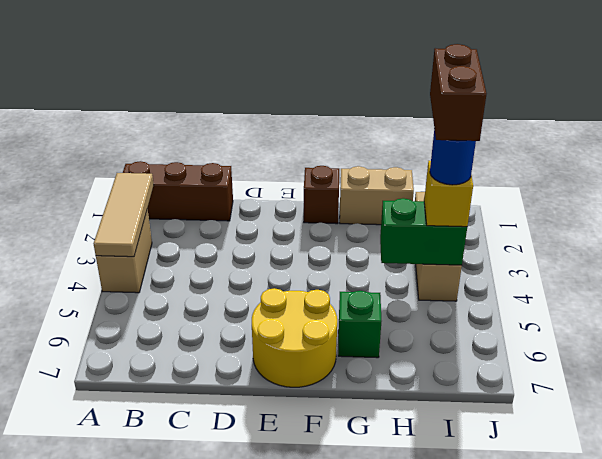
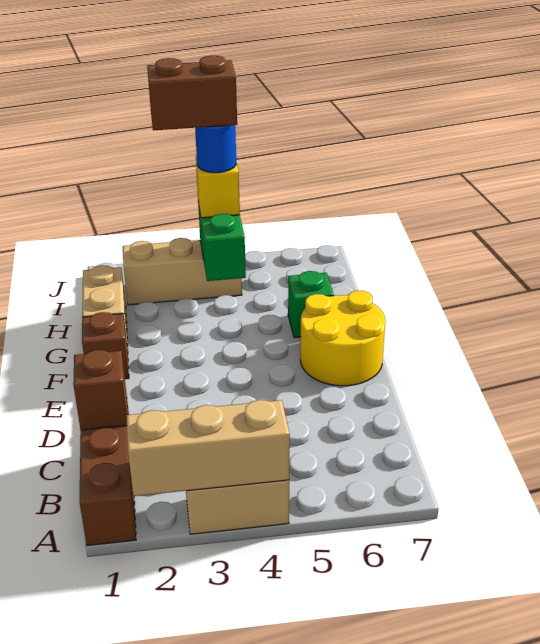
tan tile A2:A4 level 2 -> tan brick A2:A4 level 2
none -> brown brick C1 level 2

